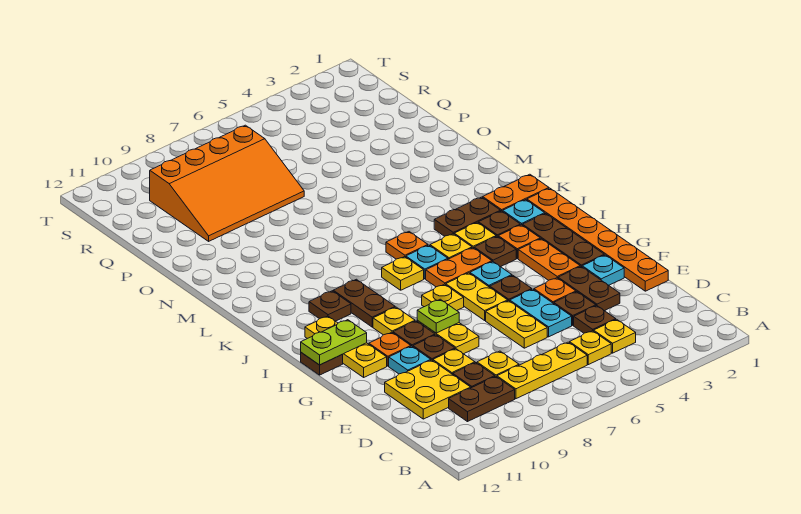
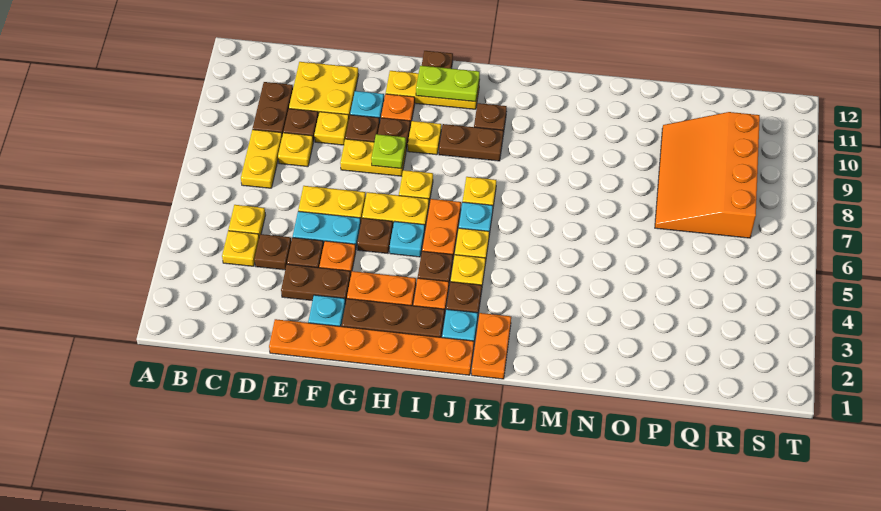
yellow plate C6:C8 level 1 -> yellow plate C7:C8 level 1
lime plate H11:H12 level 2 -> lime plate H11:I11 level 2
brown plate K3:K4 level 1 -> none
orange plate K6 level 1 -> none

